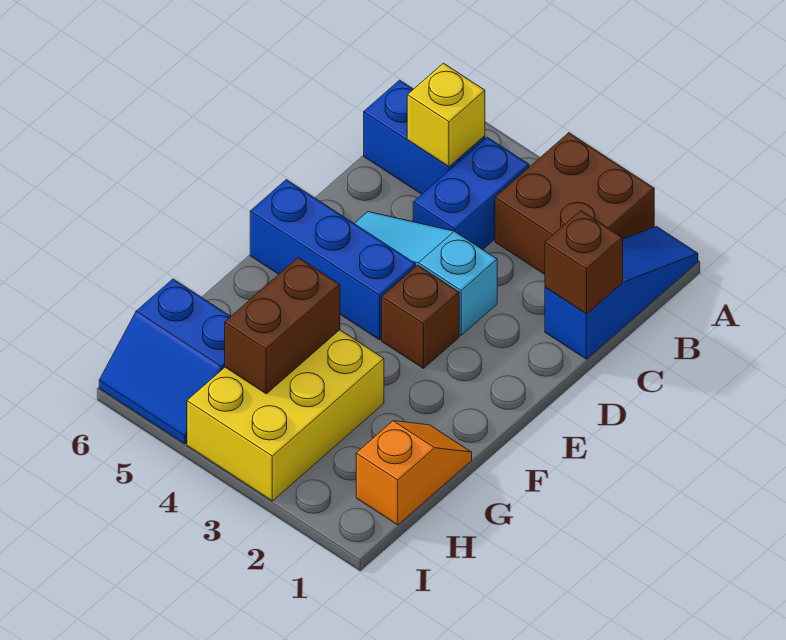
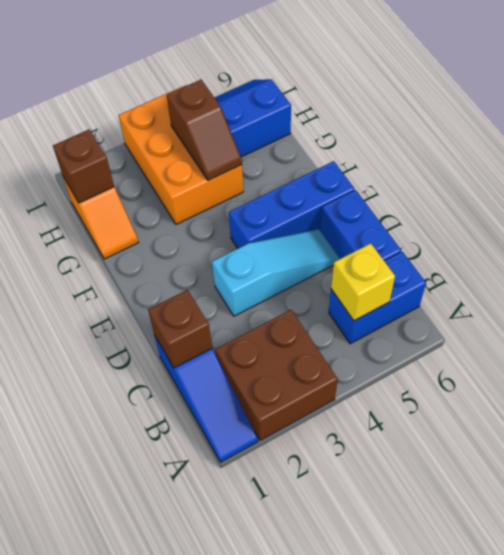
blue brick B4:C4 level 1 -> blue brick C6:D6 level 1
brown brick E3 level 1 -> brown brick H1 level 2
yellow brick G3:I4 level 1 -> orange brick G3:I4 level 1
brown brick G4:H4 level 2 -> brown slope G4:H4 level 2 top H

